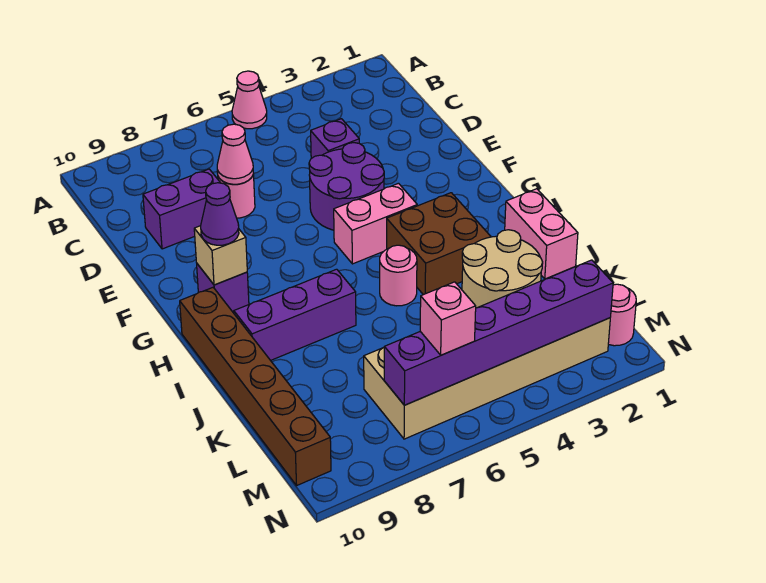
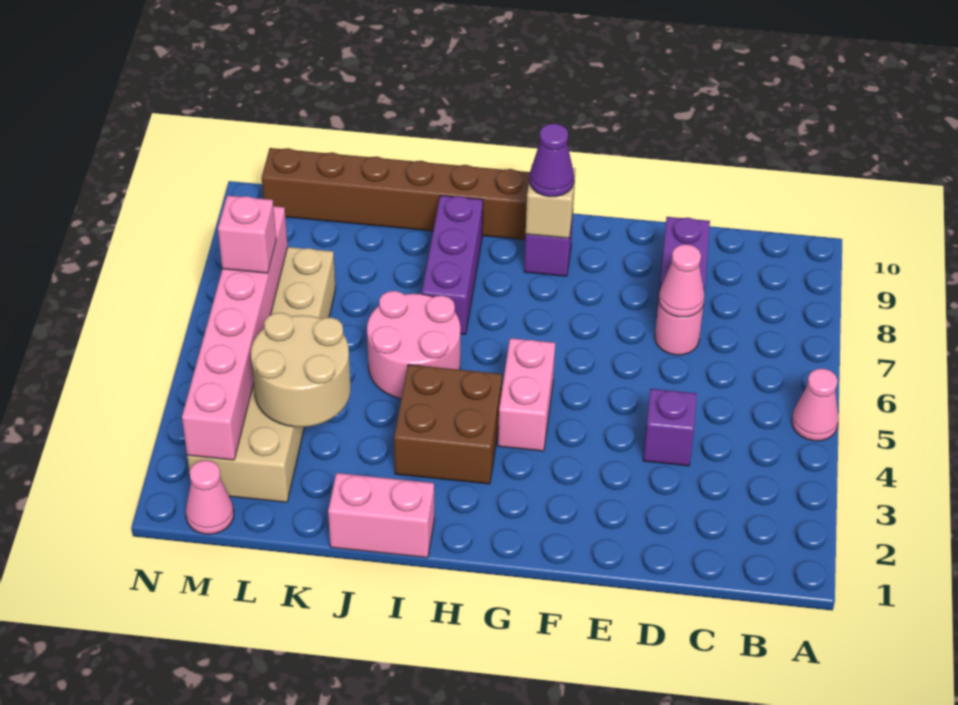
purple round brick E4:F5 level 1 -> none
pink round brick I5 level 1 -> pink round brick I5:J6 level 1
pink round brick M1 level 1 -> pink cone M1 level 1
purple brick M2:M7 level 2 -> pink brick M2:M7 level 2

